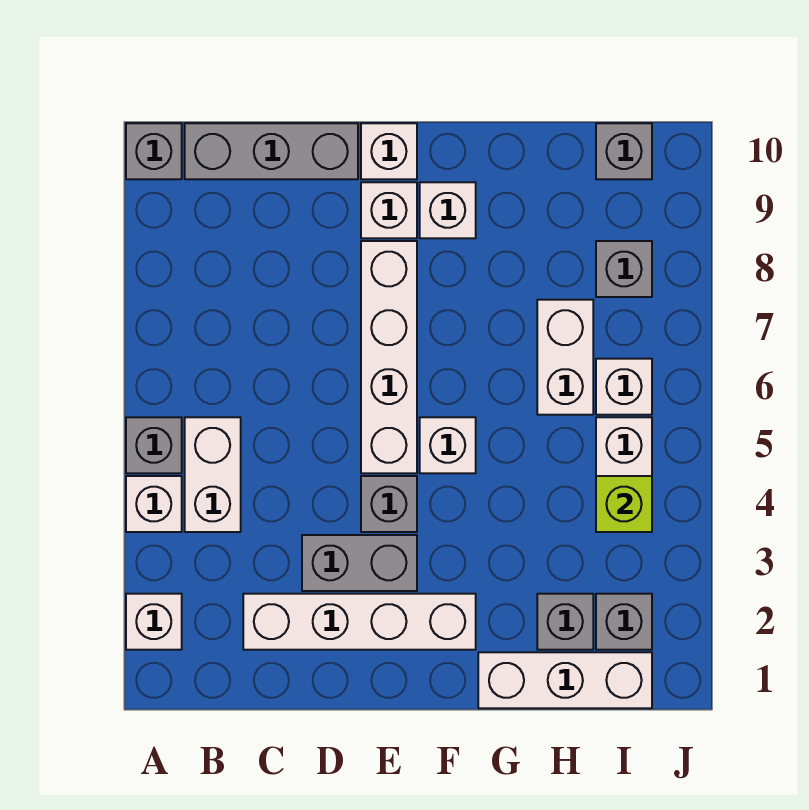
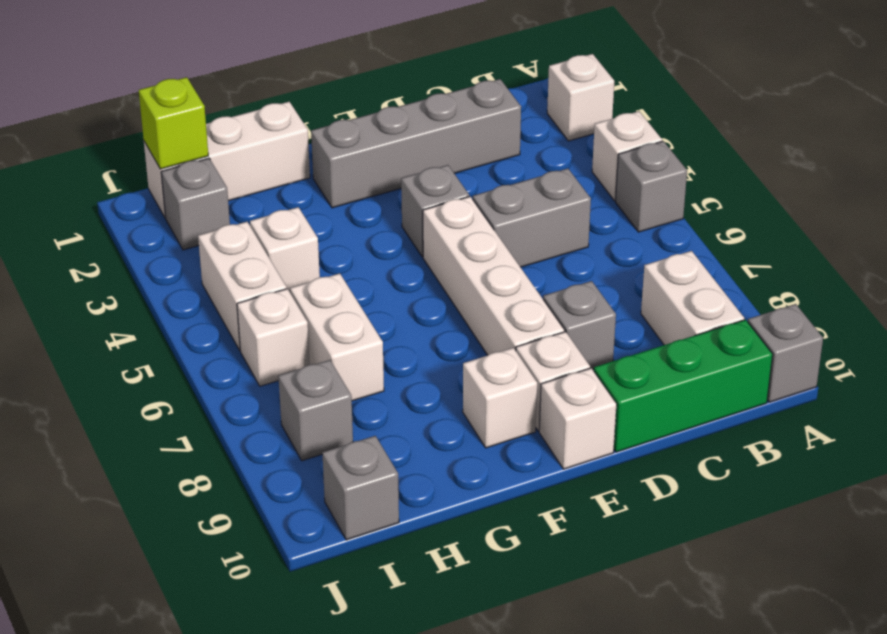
white brick B4:B5 level 1 -> white brick B8:B9 level 1
grey brick B10:D10 level 1 -> green brick B10:D10 level 1
white brick C2:F2 level 1 -> grey brick C2:F2 level 1
grey brick D3:E3 level 1 -> grey brick C5:D5 level 1
white brick F5 level 1 -> white brick H4 level 1
grey brick H2 level 1 -> grey brick D8 level 1
lime brick I4 level 2 -> lime brick I1 level 2

